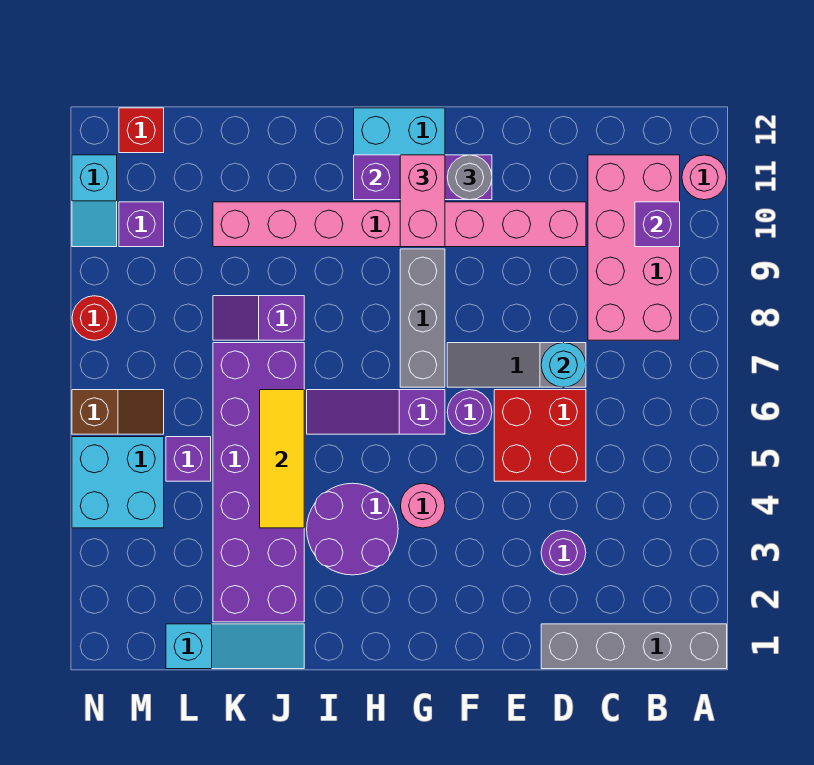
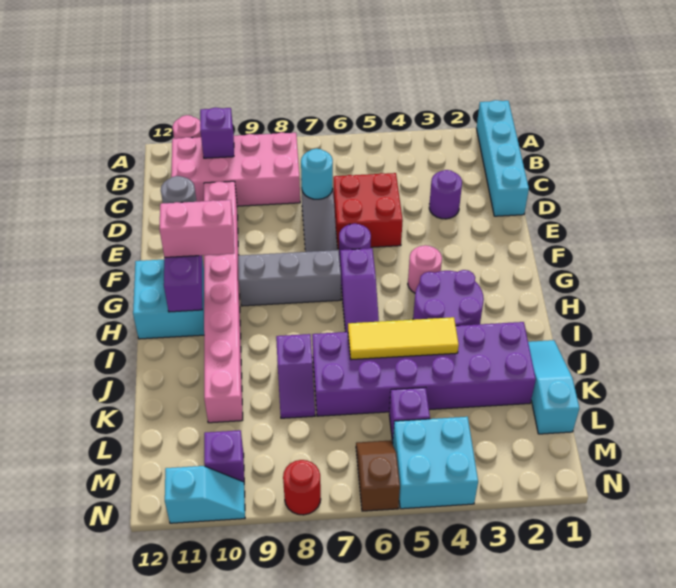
grey brick A1:D1 level 1 -> cyan brick A1:D1 level 1
red brick M12 level 1 -> none

